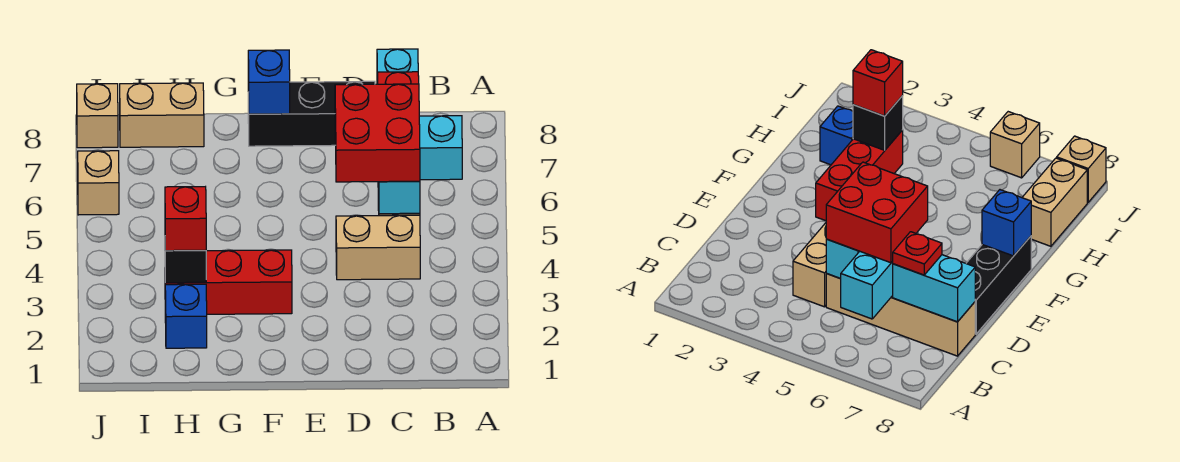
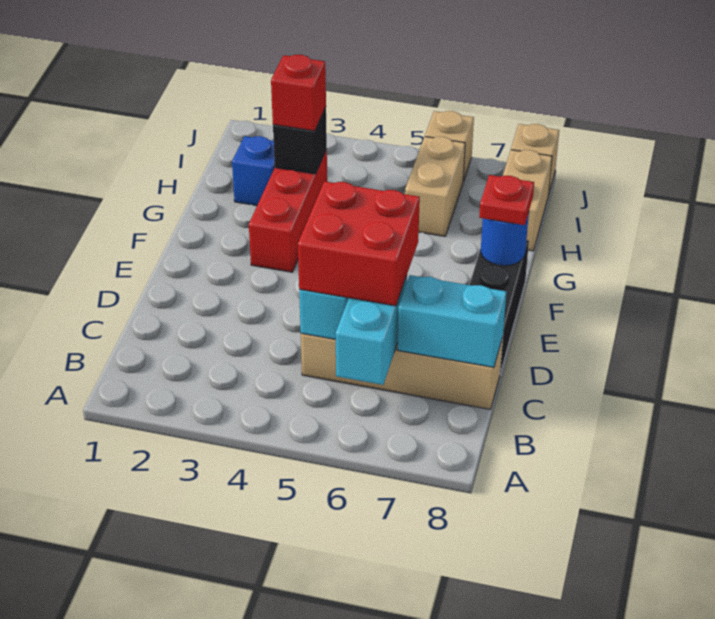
tan brick C4:D4 level 1 -> tan brick H6:I6 level 1
red plate C7 level 3 -> red plate F8 level 3
blue brick F8 level 2 -> blue round brick F8 level 2

